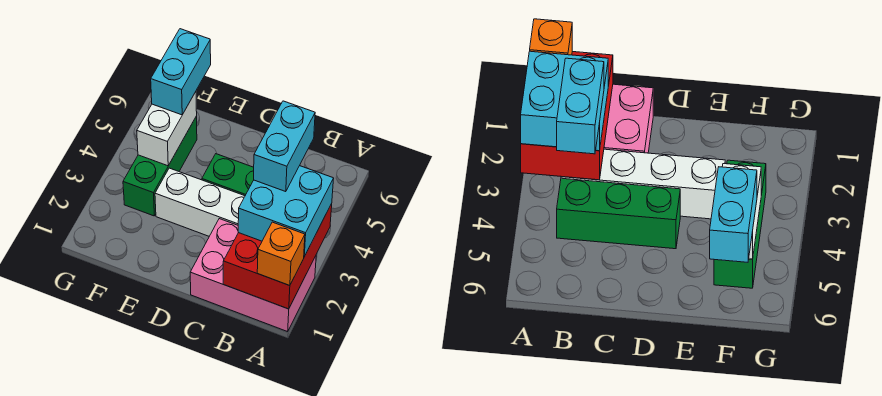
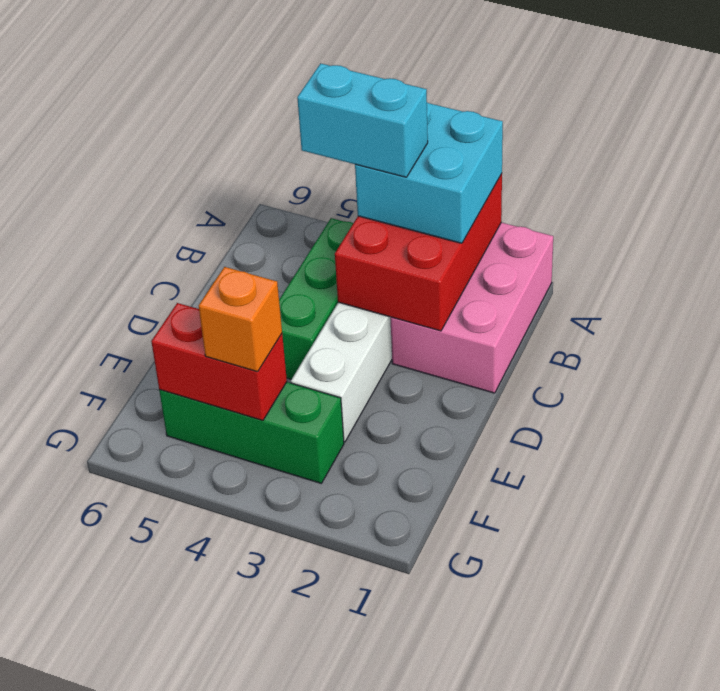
red brick A1:B3 level 2 -> red brick A2:C3 level 2
orange brick A1 level 3 -> orange brick F4 level 3
white brick F4:F5 level 2 -> red brick F4:F5 level 2
cyan brick F5:F6 level 3 -> none

